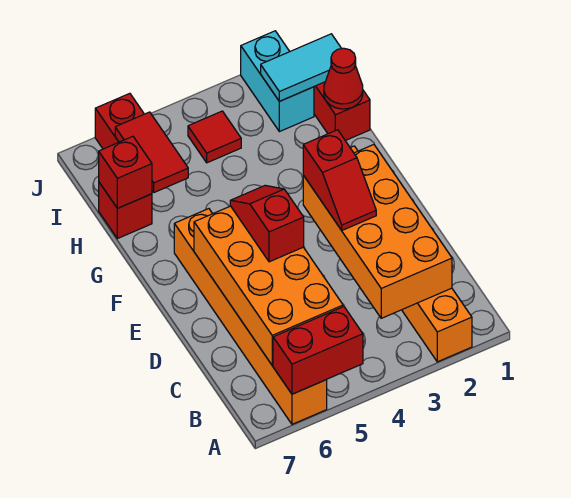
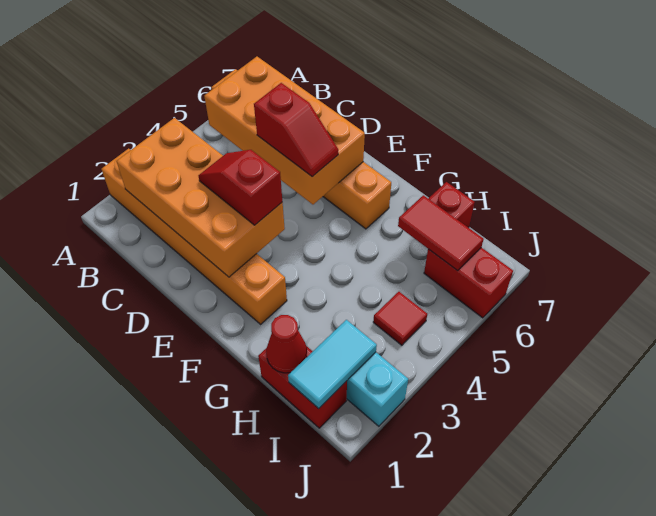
red brick A5:A6 level 2 -> none
red brick H7 level 2 -> none

